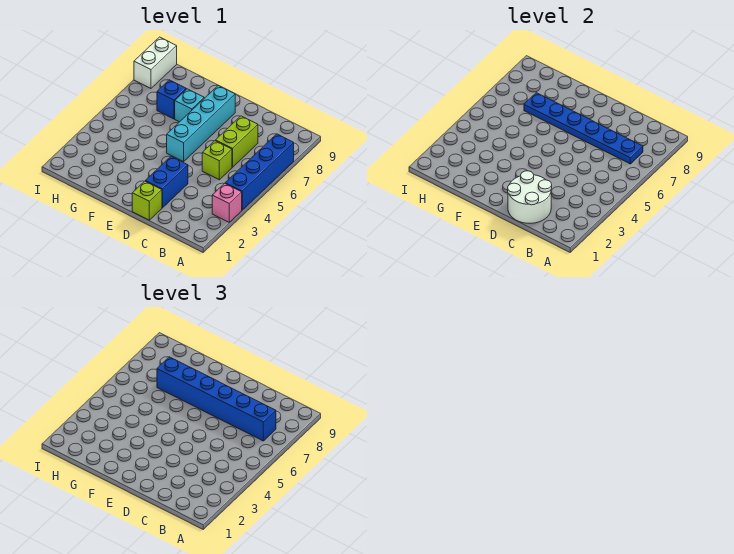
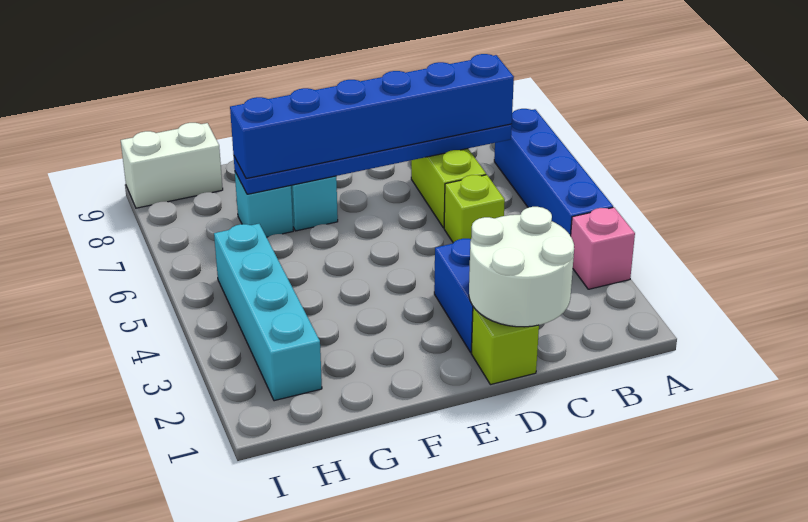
cyan brick E5:E8 level 1 -> cyan brick H2:H5 level 1
blue brick G7 level 1 -> cyan brick G7 level 1
white brick I8:I9 level 1 -> white brick H9:I9 level 1

